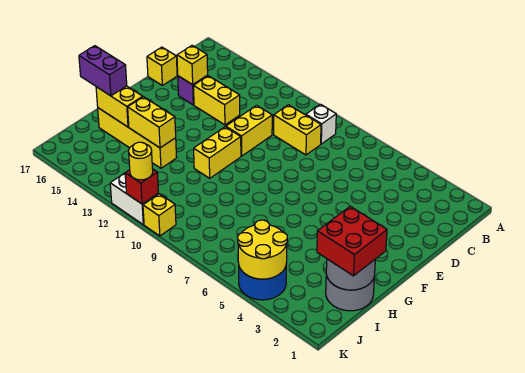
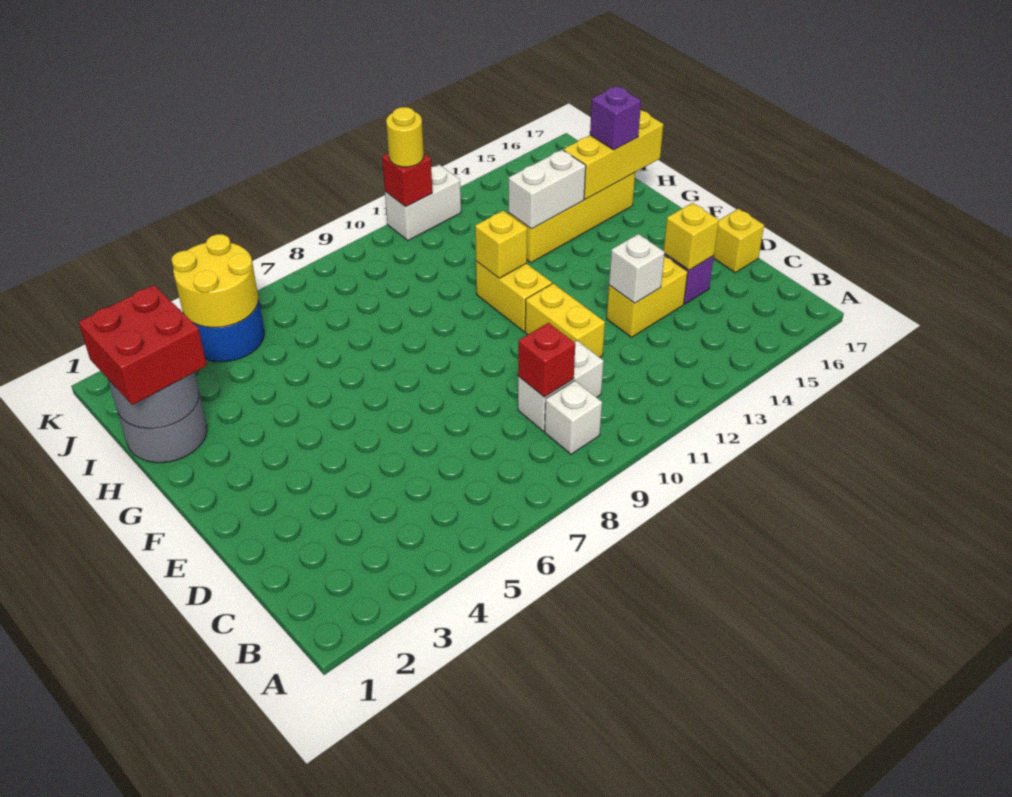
yellow brick C9:C10 level 1 -> white brick C9:C10 level 1
none -> red brick C9 level 2
none -> white brick D13 level 2
yellow brick H13:H14 level 2 -> white brick H13:H14 level 2
yellow brick H15:H16 level 2 -> yellow brick H15:H17 level 2
purple brick H16:H17 level 3 -> purple brick H16 level 3
yellow brick K10 level 1 -> yellow brick G11 level 2

